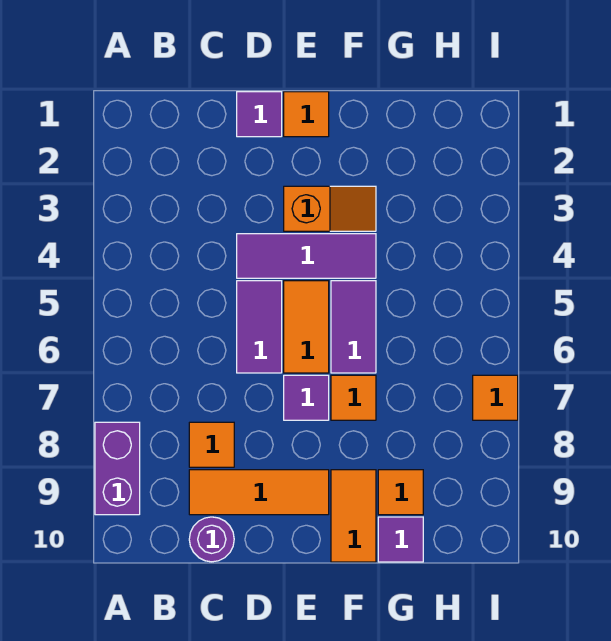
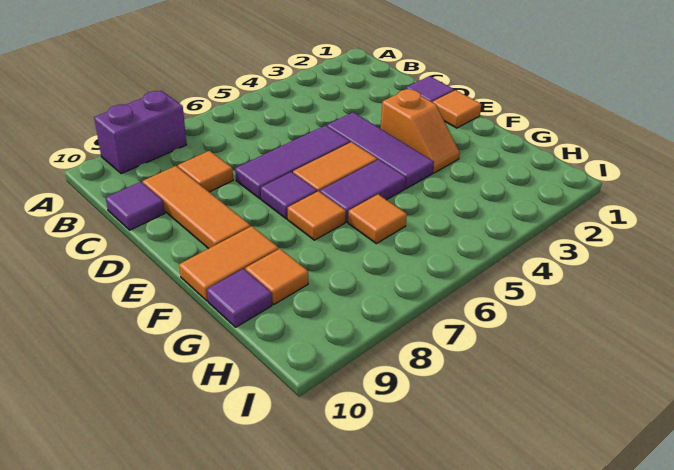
purple round brick C10 level 1 -> purple tile C10 level 1
purple tile D5:D6 level 1 -> purple tile D5:D7 level 1
orange tile I7 level 1 -> orange tile G6 level 1

